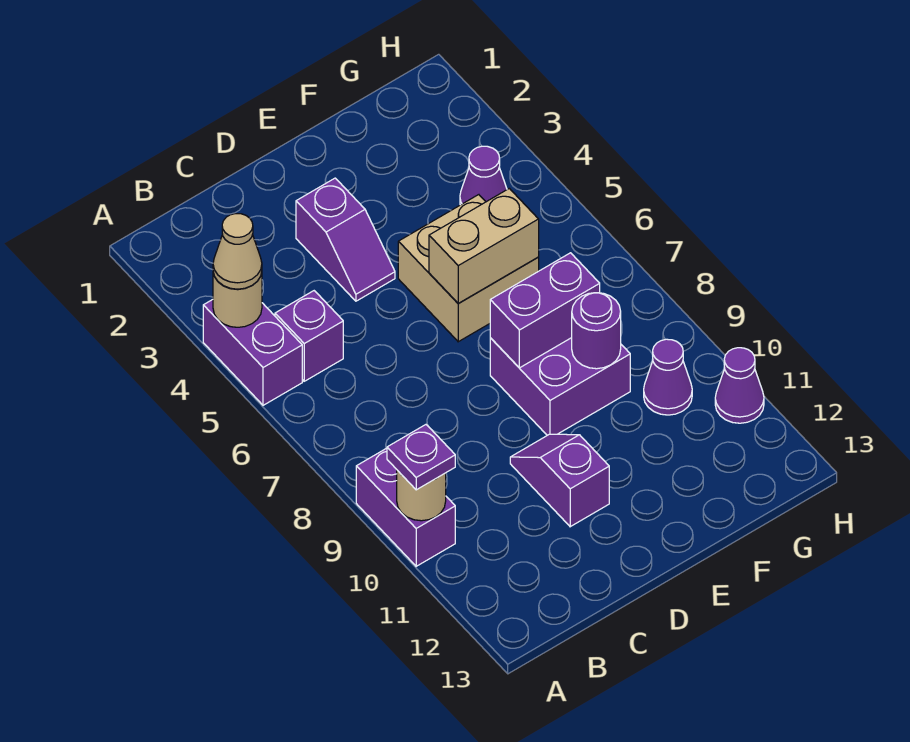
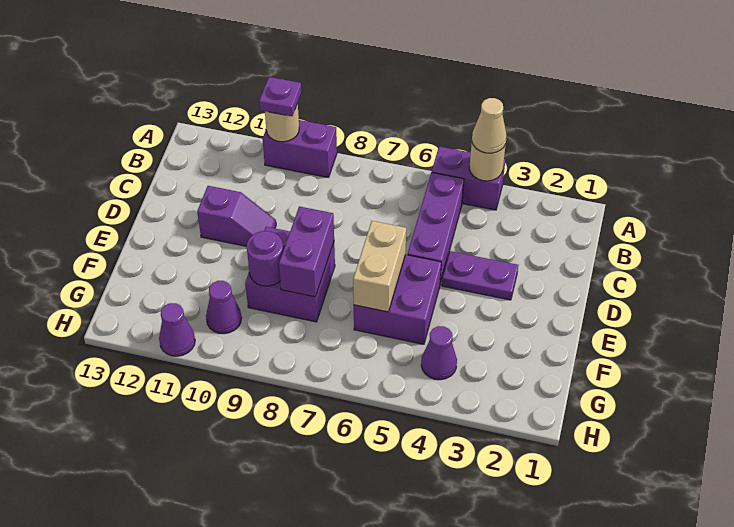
purple brick B5 level 1 -> purple brick B5:D5 level 1
purple slope D3:D4 level 1 top 3 -> purple plate D3:D4 level 1
tan brick E5:F6 level 1 -> purple brick E5:F6 level 1

